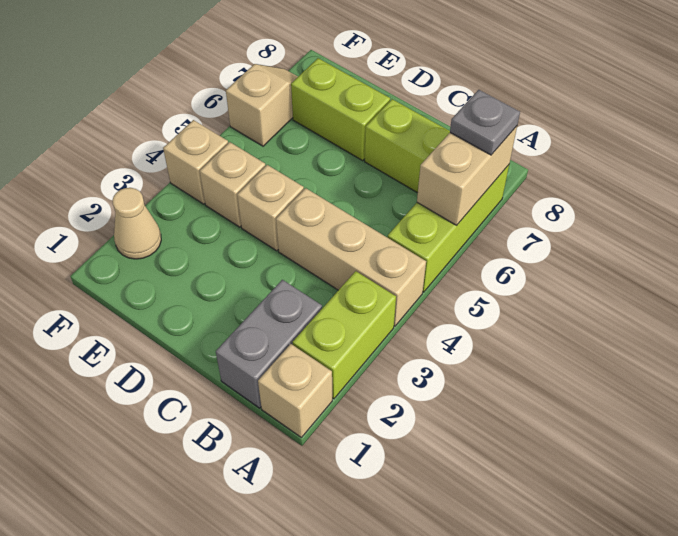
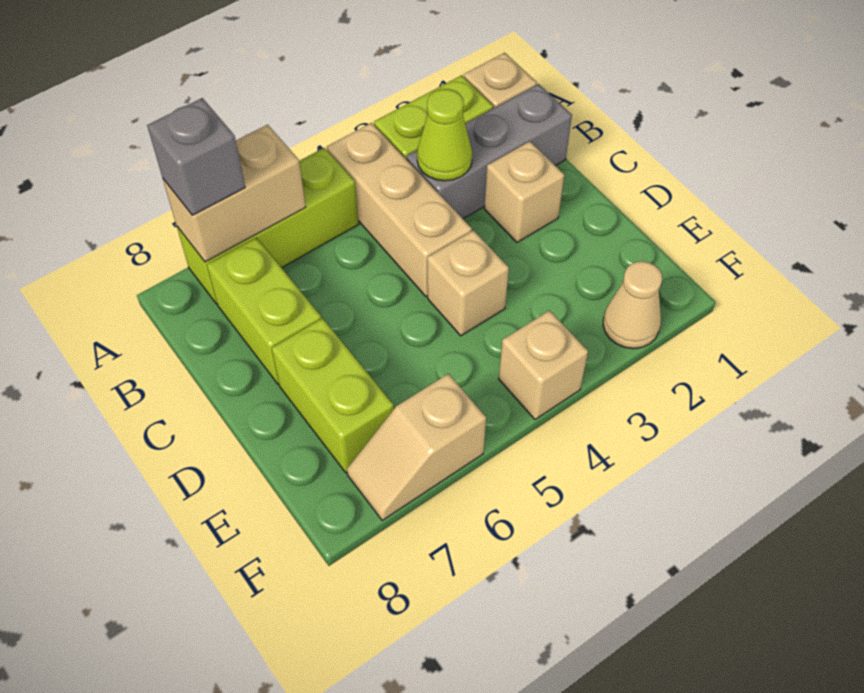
grey plate A7 level 3 -> grey brick A7 level 3
grey brick B1:B2 level 1 -> grey brick B1:B3 level 1
none -> lime cone B3 level 2
tan brick E4 level 1 -> tan brick C2 level 1

